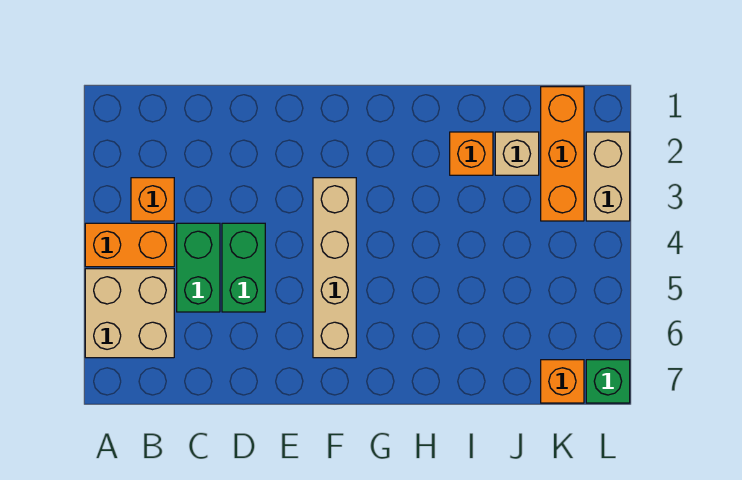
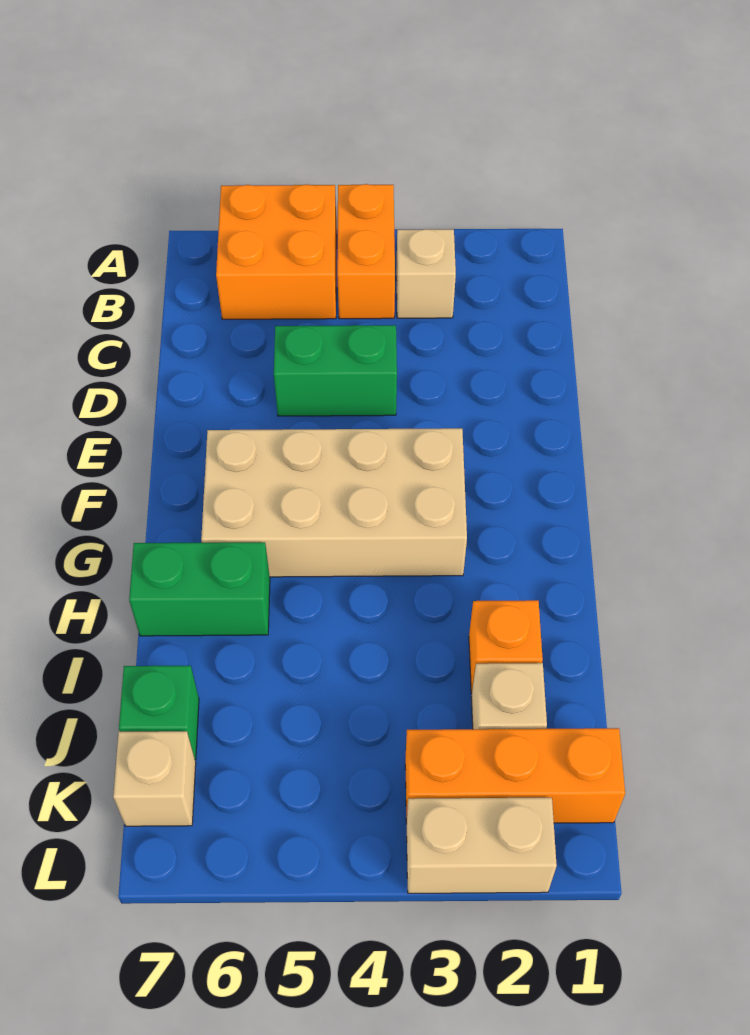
tan brick A5:B6 level 1 -> orange brick A5:B6 level 1
orange brick B3 level 1 -> tan brick B3 level 1
green brick C4:C5 level 1 -> green brick H6:H7 level 1
tan brick F3:F6 level 1 -> tan brick F3:G6 level 1
orange brick K7 level 1 -> tan brick K7 level 1
green brick L7 level 1 -> green brick J7 level 1

